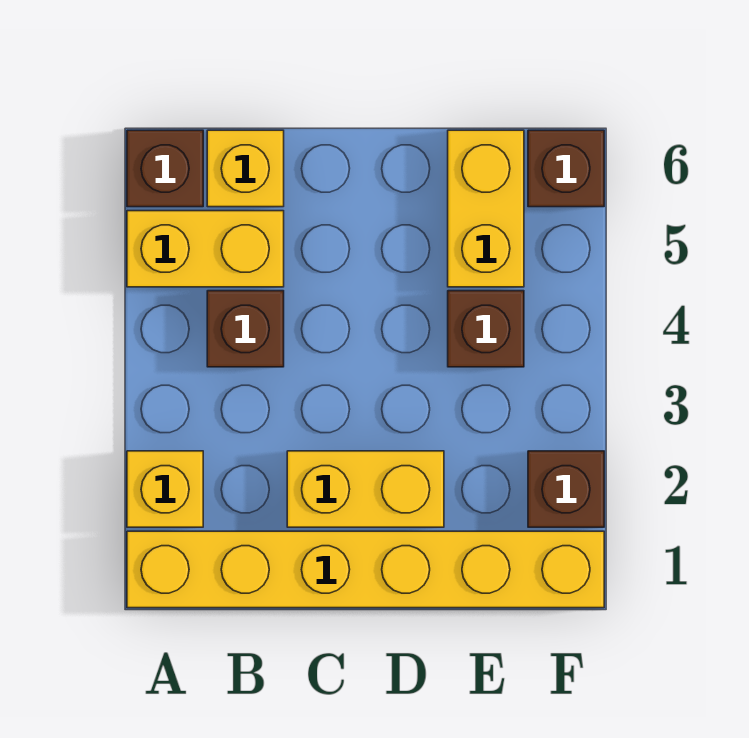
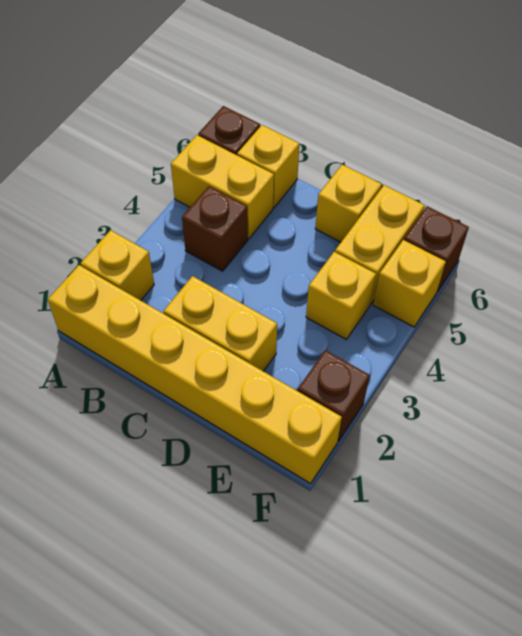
none -> yellow brick D6 level 1
brown brick E4 level 1 -> yellow brick E4 level 1
none -> yellow brick F5 level 1

